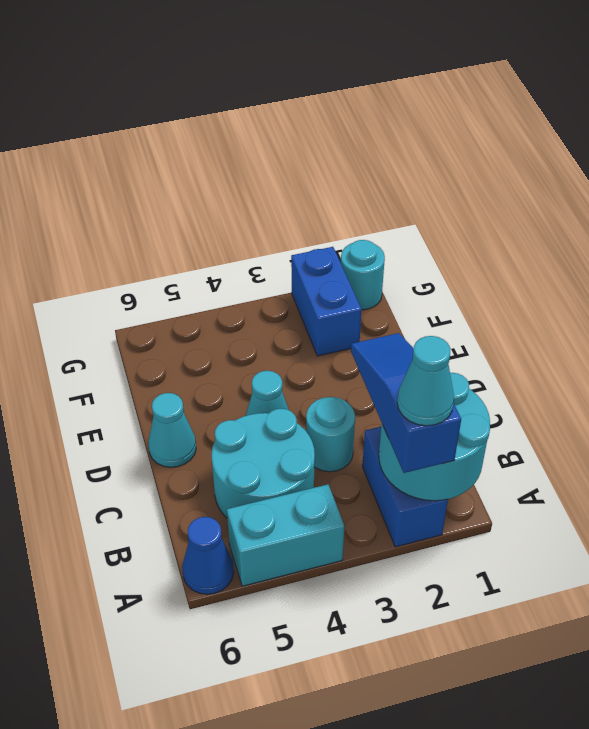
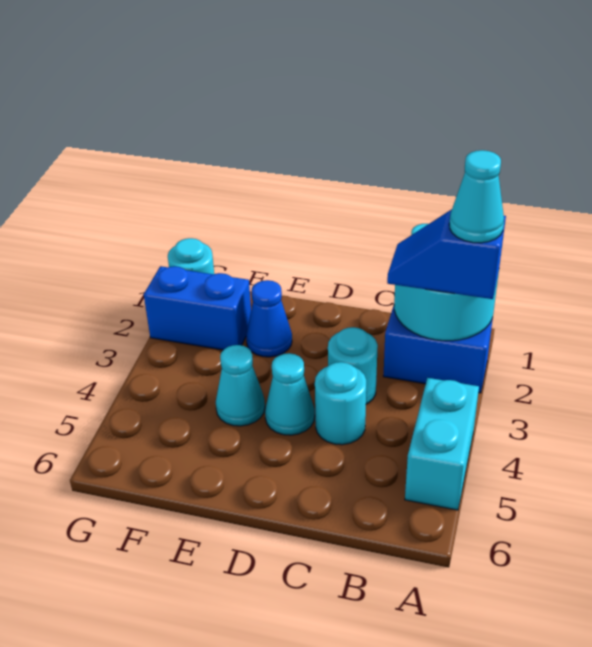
blue slope A2:C2 level 3 top A -> blue slope A2:B2 level 3 top A
blue cone A6 level 1 -> blue cone E2 level 1
cyan round brick B4:C5 level 1 -> cyan round brick C4 level 1
cyan cone D6 level 1 -> cyan cone E4 level 1

